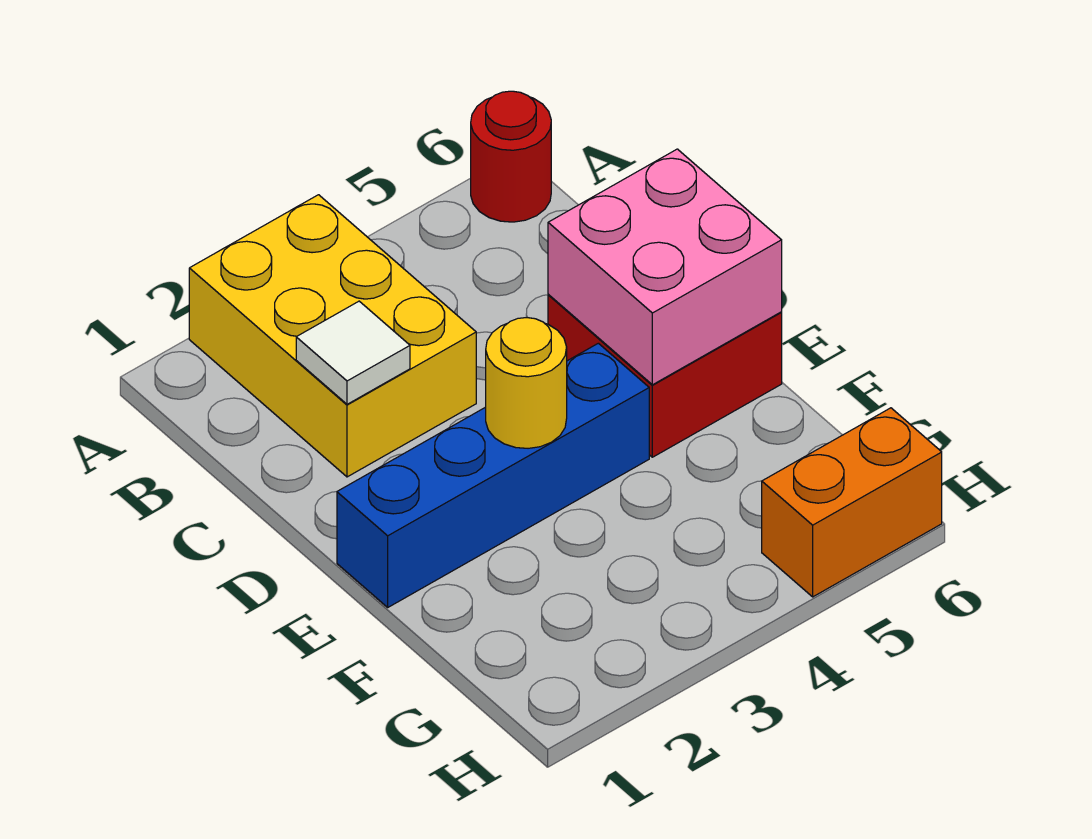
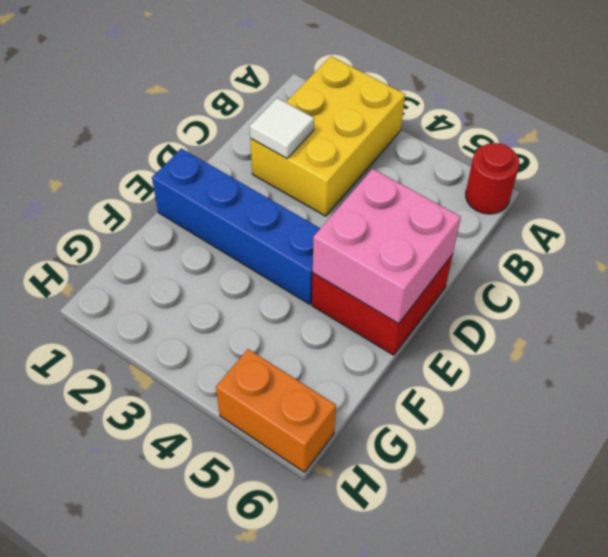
yellow round brick E3 level 2 -> none

